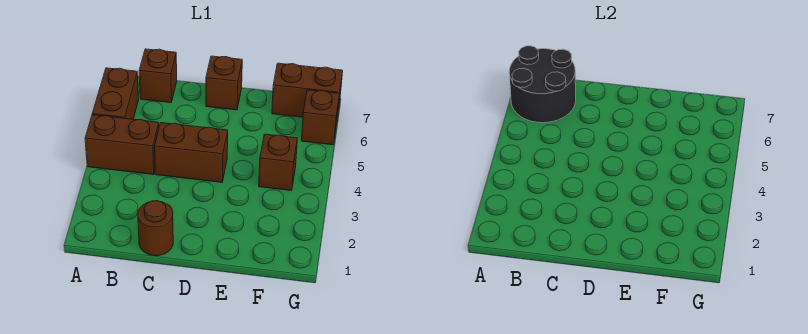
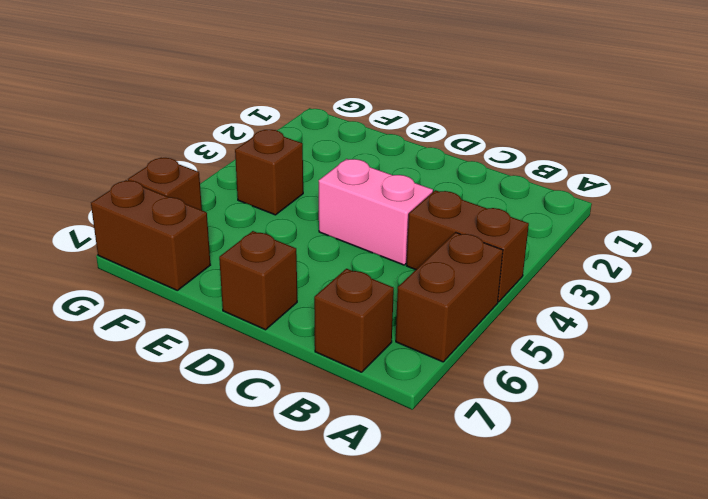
black round brick A6:B7 level 2 -> none
brown round brick C1 level 1 -> none
brown brick C4:D4 level 1 -> pink brick C4:D4 level 1

